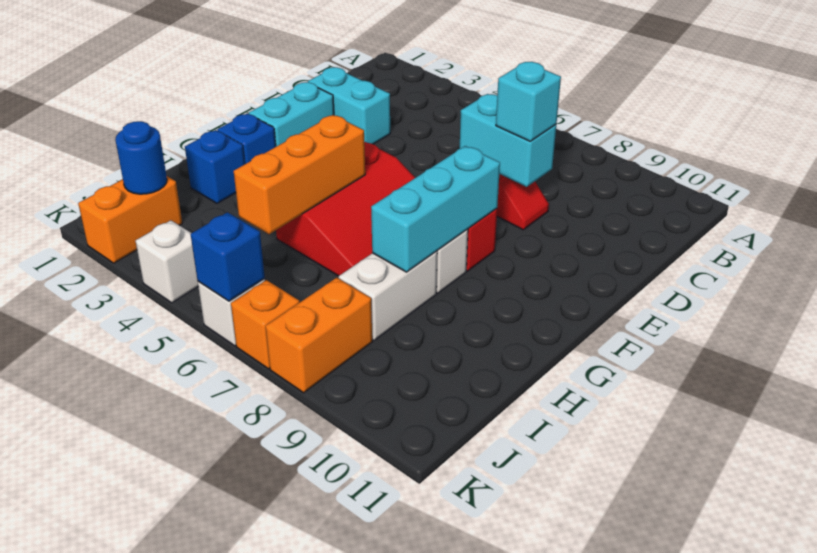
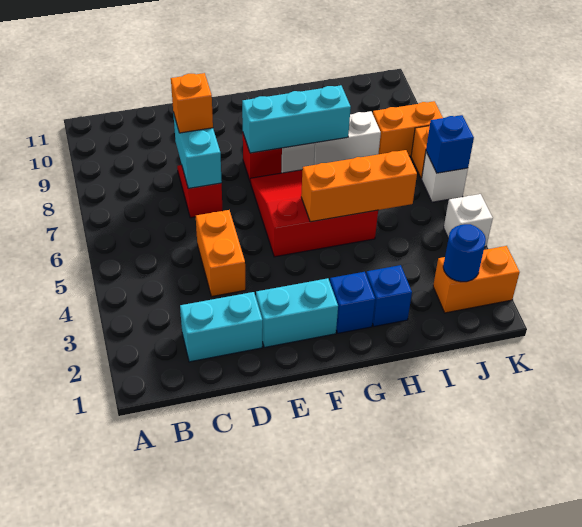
cyan brick D2:D3 level 1 -> cyan brick C2:D2 level 1
none -> orange brick D4:D5 level 1
cyan brick D8 level 3 -> orange brick D8 level 3

